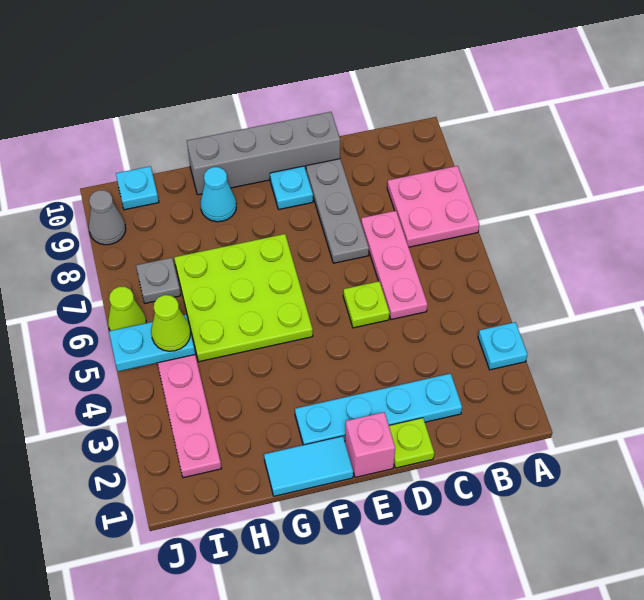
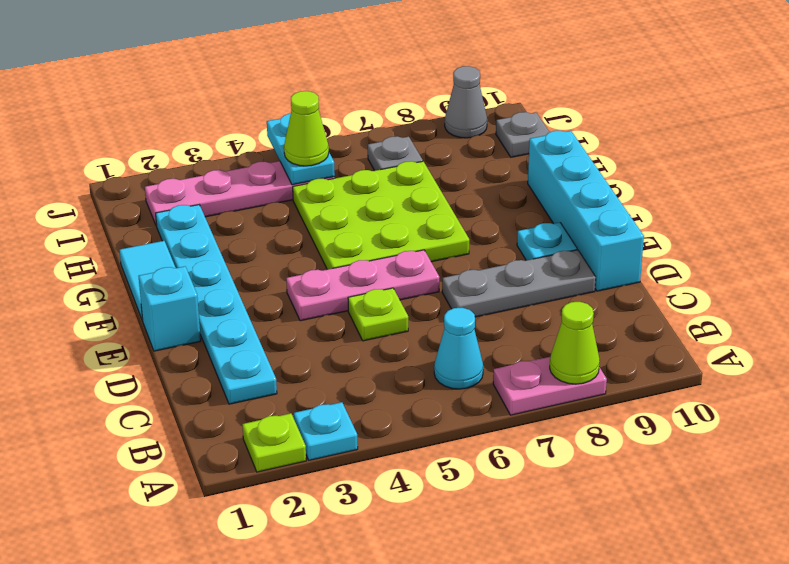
pink plate A7:B8 level 1 -> pink plate A7:A8 level 1
cyan plate C2:F2 level 1 -> cyan plate C2:H2 level 1
pink plate C5:C7 level 1 -> pink plate E4:E6 level 1
lime plate D1 level 1 -> lime plate A2 level 1
grey brick D10:G10 level 1 -> cyan brick D10:G10 level 1
pink brick E1 level 1 -> cyan brick E1 level 1
cyan cone G9 level 1 -> cyan cone B6 level 1
cyan plate I10 level 1 -> grey plate I10 level 1
lime cone J6 level 1 -> lime cone A8 level 2

